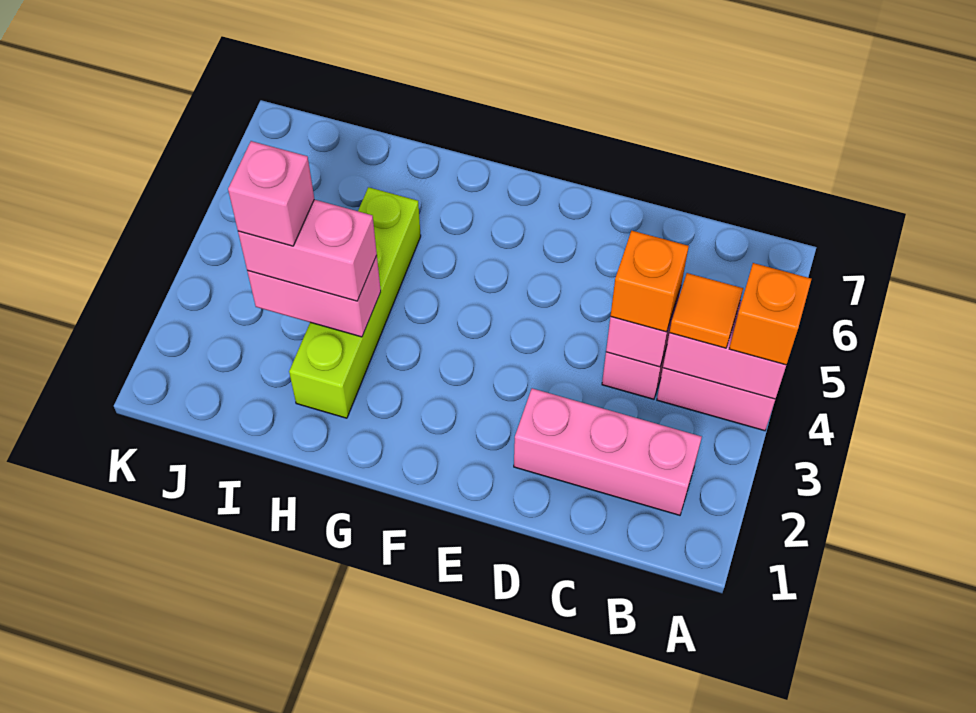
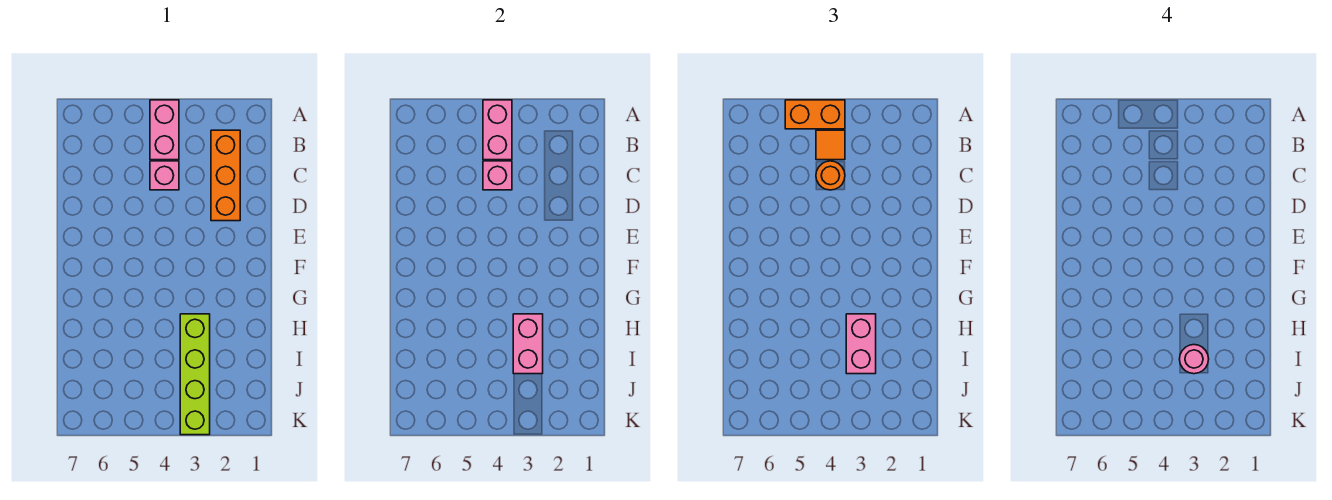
orange brick A4 level 3 -> orange brick A4:A5 level 3
pink brick B2:D2 level 1 -> orange brick B2:D2 level 1
orange brick C4 level 3 -> orange round brick C4 level 3
lime brick H2:H5 level 1 -> lime brick H3:K3 level 1
pink brick I3 level 4 -> pink round brick I3 level 4

